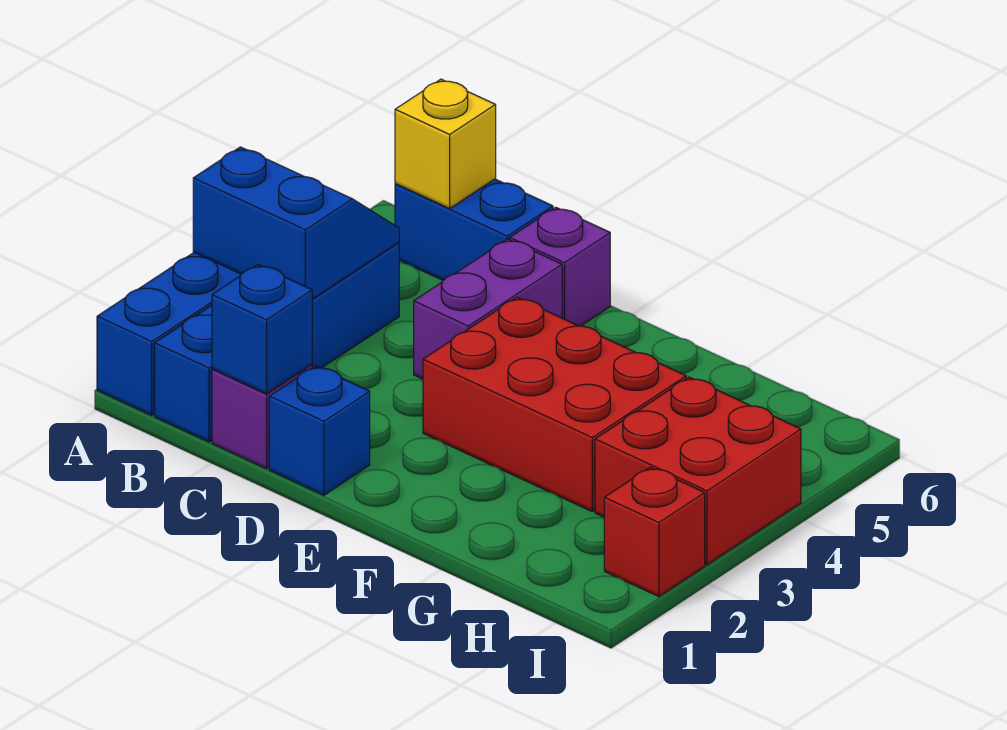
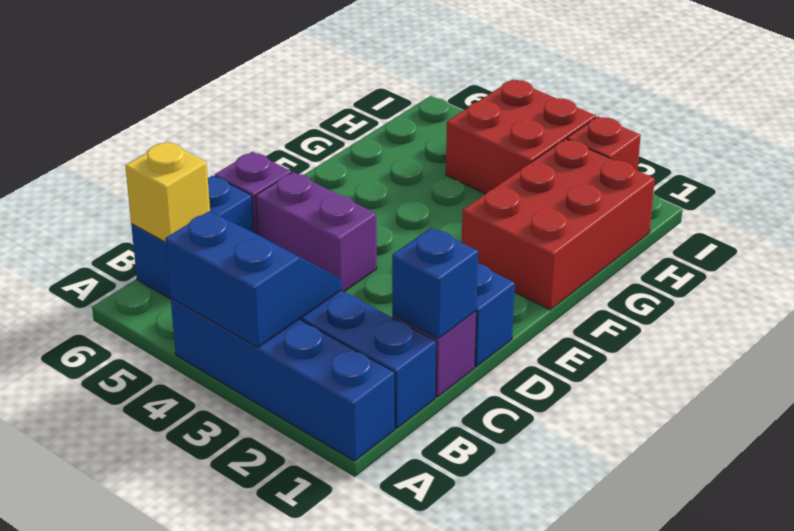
blue slope A3:B4 level 2 top 3 -> blue slope A3:B4 level 2 top A
red brick E3:G4 level 1 -> red brick F1:H2 level 1

